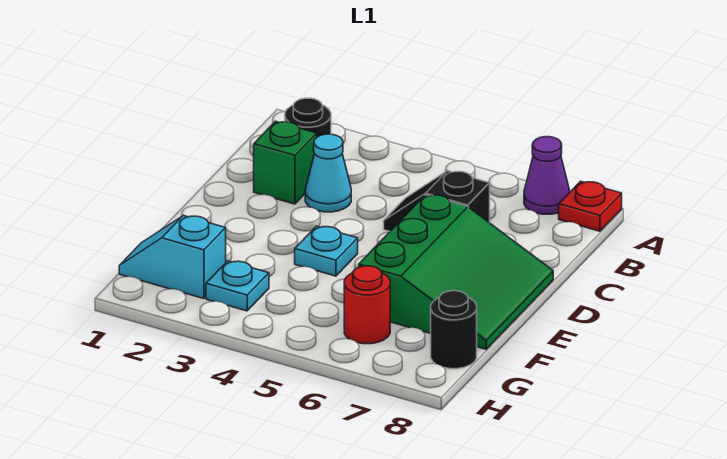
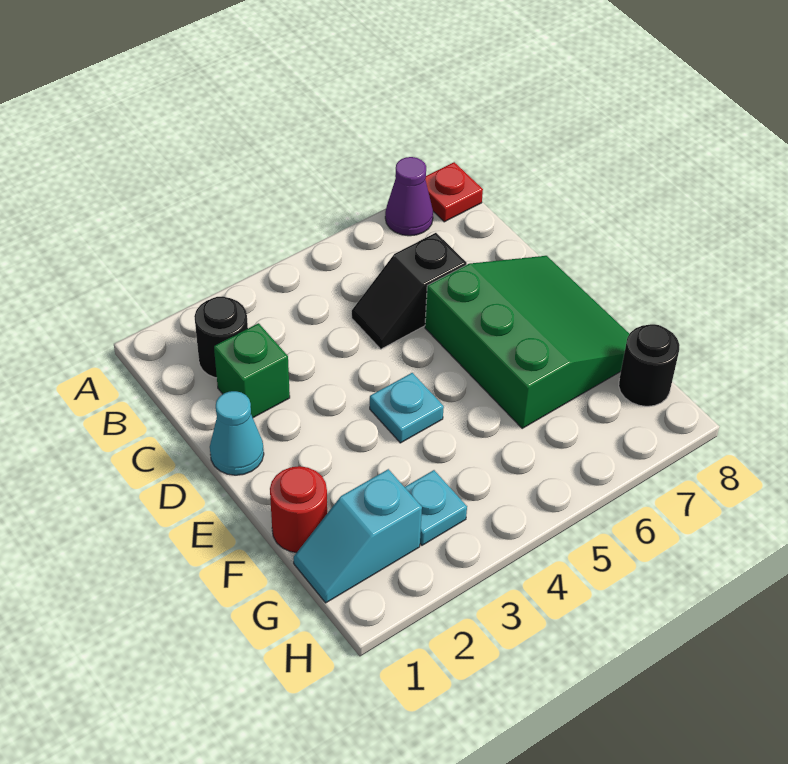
cyan cone C3 level 1 -> cyan cone D1 level 1
red round brick G6 level 1 -> red round brick F1 level 1

